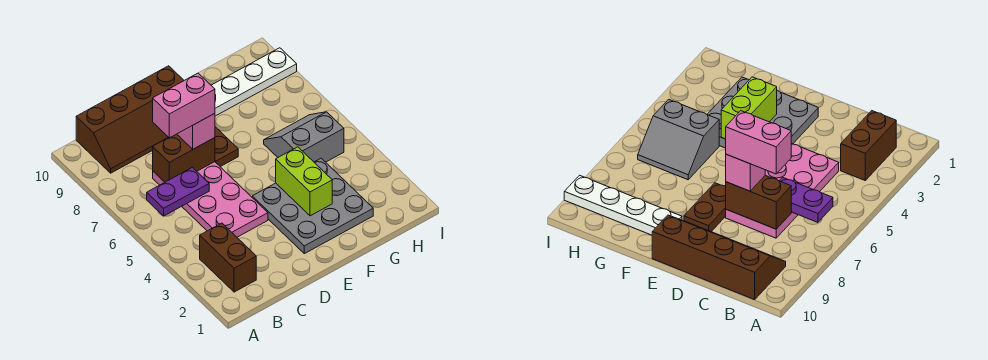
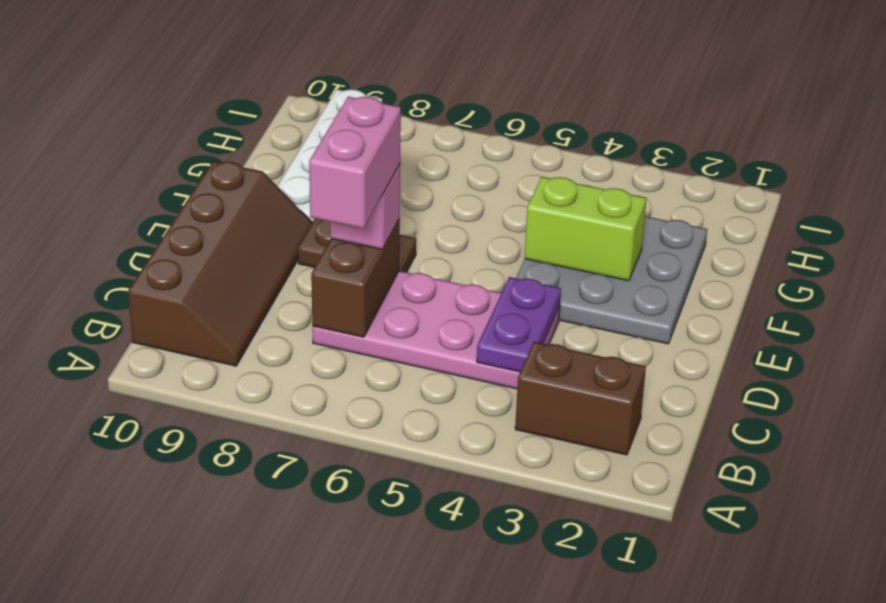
purple plate B6:C6 level 2 -> purple plate C4:D4 level 2
grey slope G5:H6 level 1 top 5 -> none

